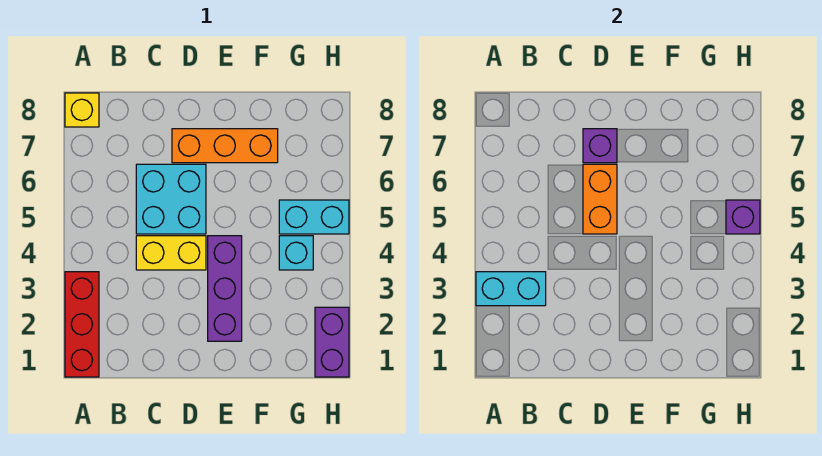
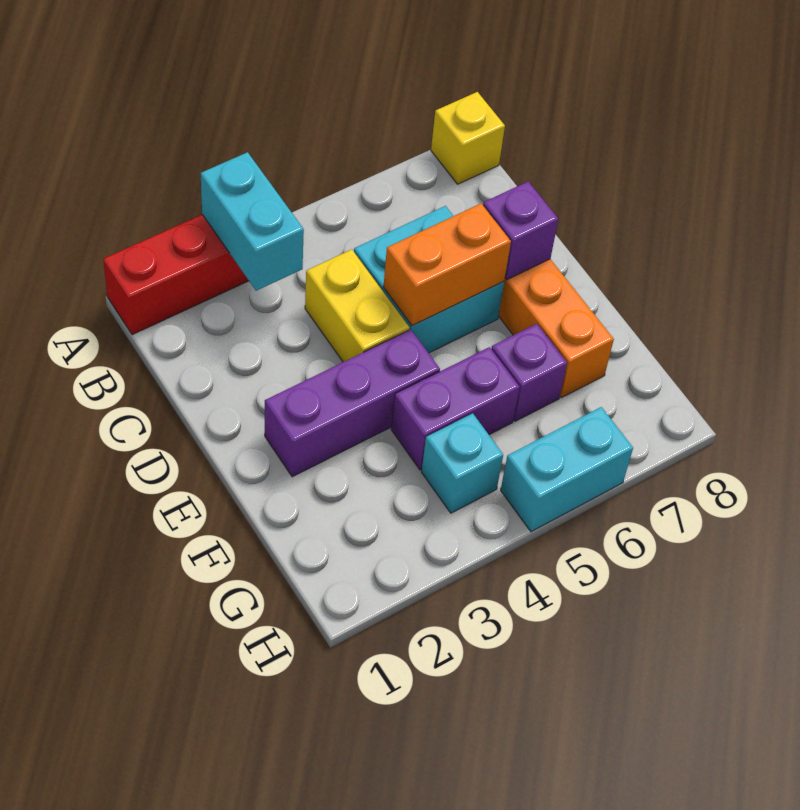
cyan brick G5:H5 level 1 -> cyan brick H5:H6 level 1
purple brick H1:H2 level 1 -> purple brick F4:F5 level 1
purple brick H5 level 2 -> purple brick F6 level 1

